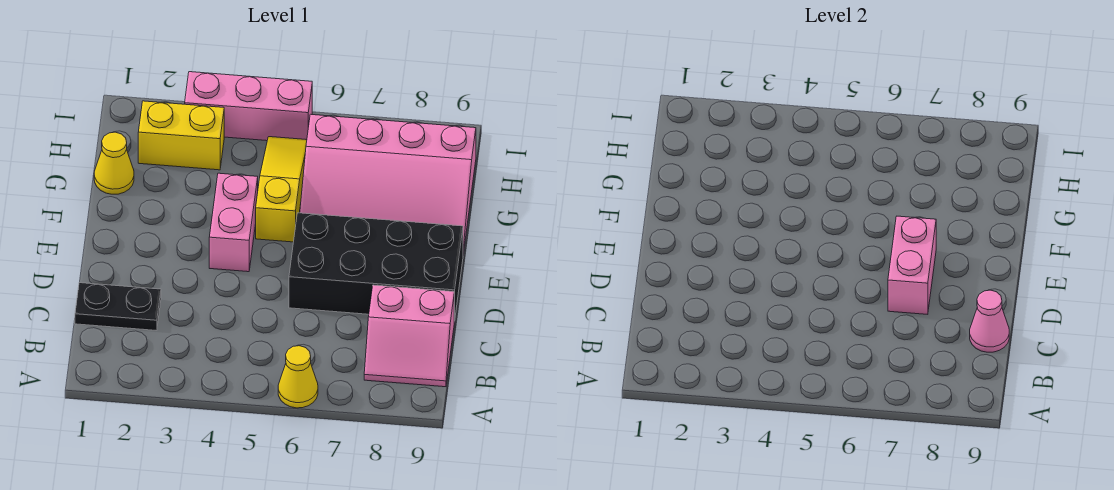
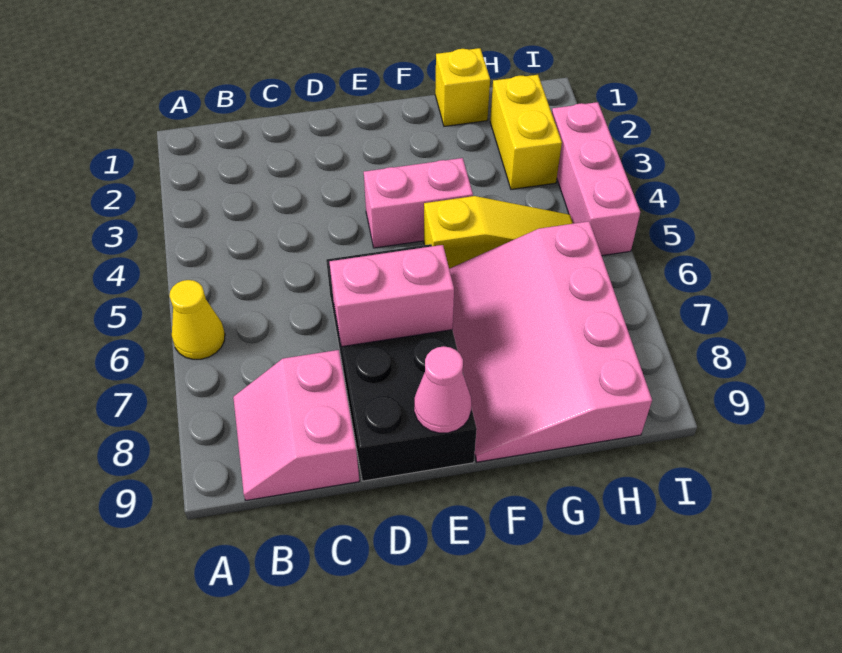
black plate C1:C2 level 1 -> none
pink cone C9 level 2 -> pink cone E9 level 2
yellow cone G1 level 1 -> yellow brick G1 level 1

